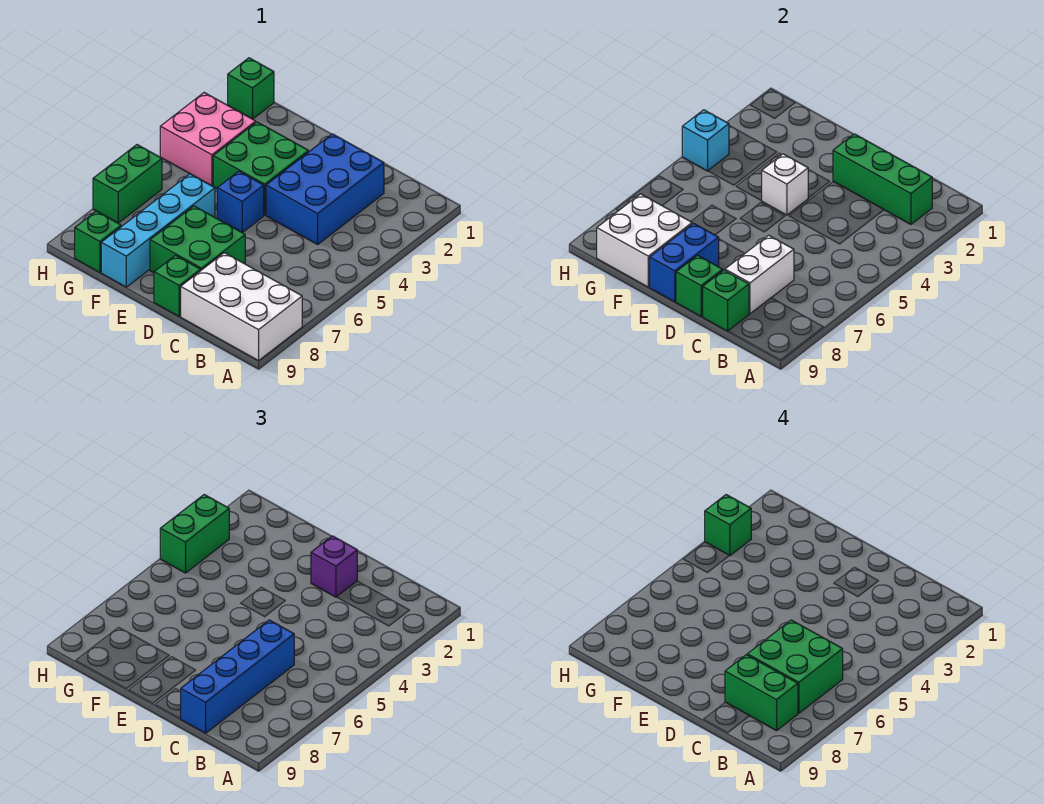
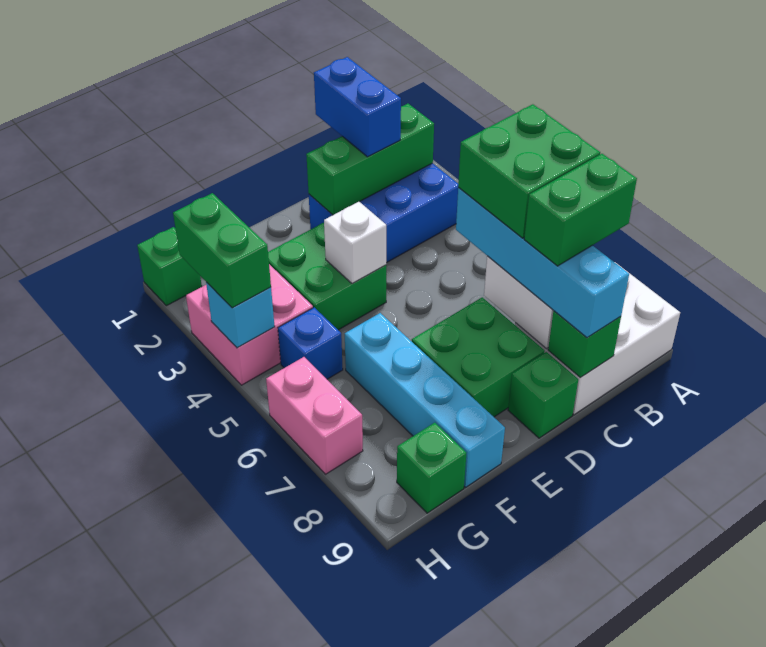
blue brick C2:D4 level 1 -> blue brick B2:D3 level 1
blue brick C6:C9 level 3 -> cyan brick C6:C9 level 3
purple brick D2 level 3 -> none
green brick D9 level 2 -> none
blue brick E5 level 1 -> blue brick G5 level 1
blue brick E8:E9 level 2 -> blue brick C1:C2 level 3
white brick F8:G9 level 2 -> none
green brick H3 level 4 -> none
green brick H6:H7 level 1 -> pink brick H6:H7 level 1

